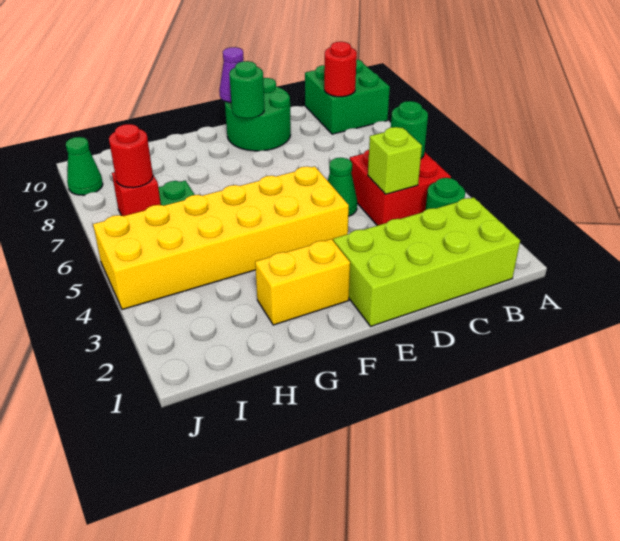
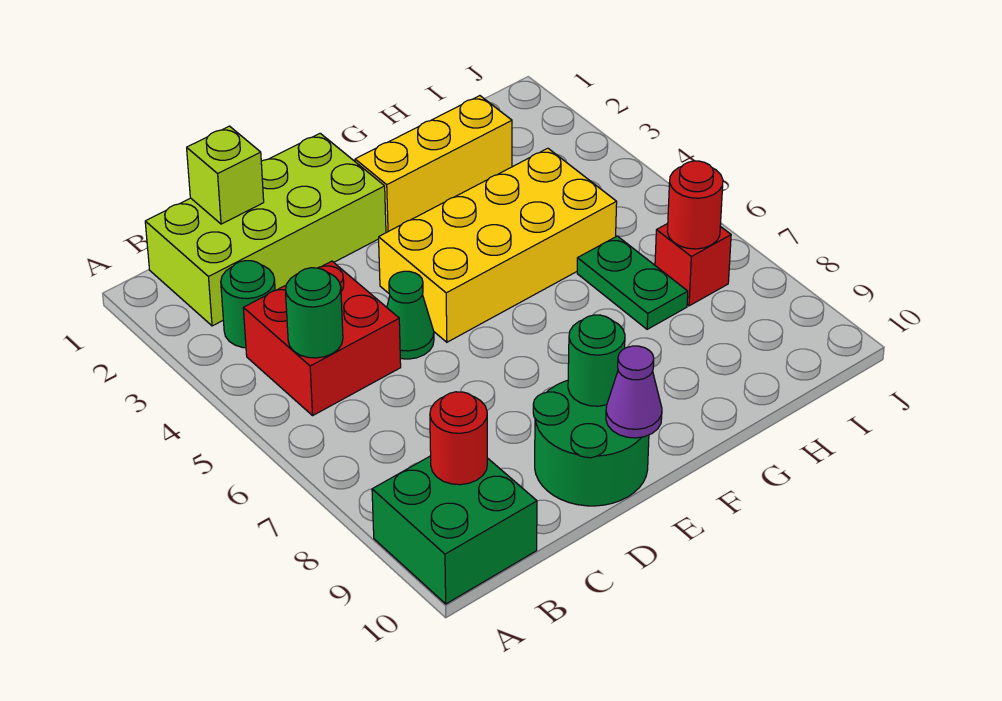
lime brick C4 level 2 -> lime brick C1 level 2
yellow brick E4:J5 level 1 -> yellow brick E4:H5 level 1
yellow brick F2:G2 level 1 -> yellow brick F2:H2 level 1
green cone J9 level 1 -> none

